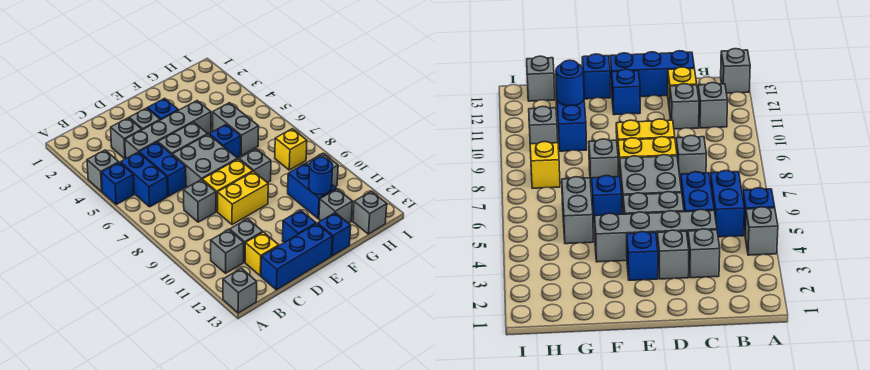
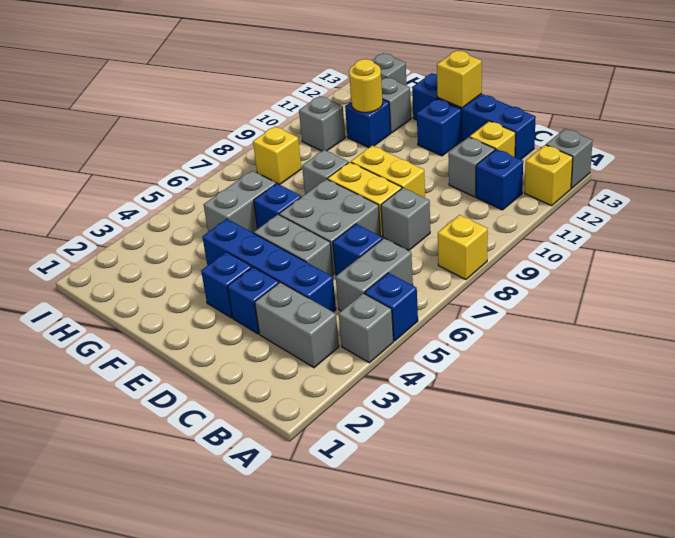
none -> yellow brick A8 level 1
none -> yellow brick A12 level 1
blue brick B5:B6 level 1 -> grey brick B5:B6 level 1
grey brick B11 level 1 -> blue brick B11 level 1
grey brick C3 level 1 -> grey brick B3:C3 level 1
grey brick C4:F4 level 1 -> blue brick C4:F4 level 1
blue brick C5:C6 level 1 -> blue brick C6 level 1
grey brick D3 level 1 -> blue brick D3 level 1
none -> yellow brick E13 level 2
blue brick G10:G11 level 1 -> blue brick G11 level 1
blue round brick G11 level 2 -> yellow round brick G11 level 2

